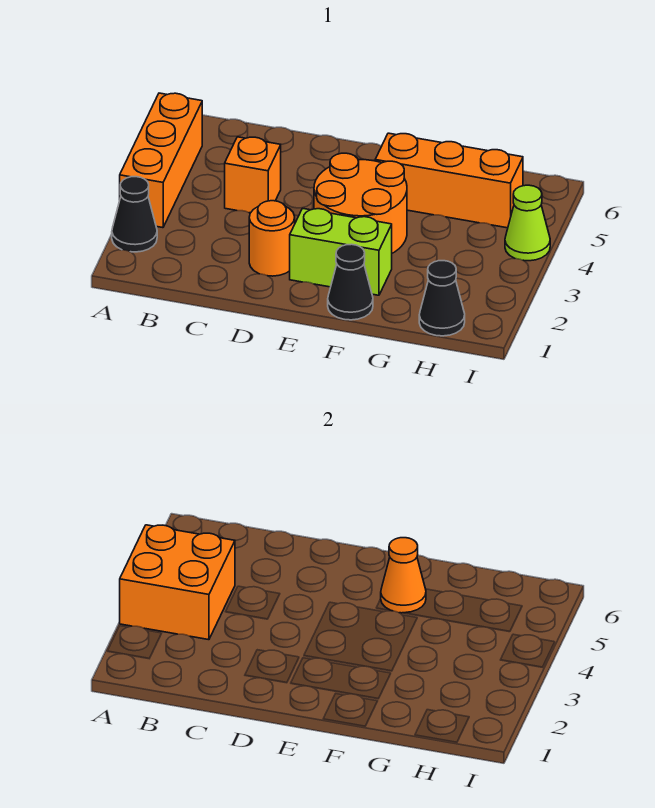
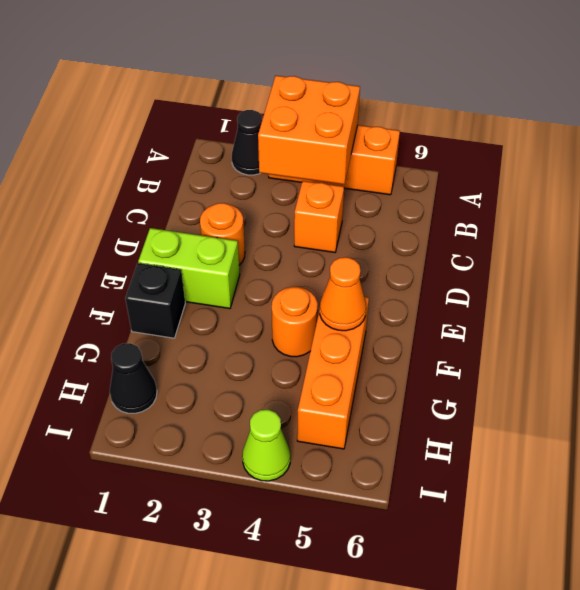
lime brick E2:F2 level 1 -> lime brick E1:E2 level 1
orange round brick E3:F4 level 1 -> orange round brick F4 level 1
black cone F1 level 1 -> black brick F1 level 1

